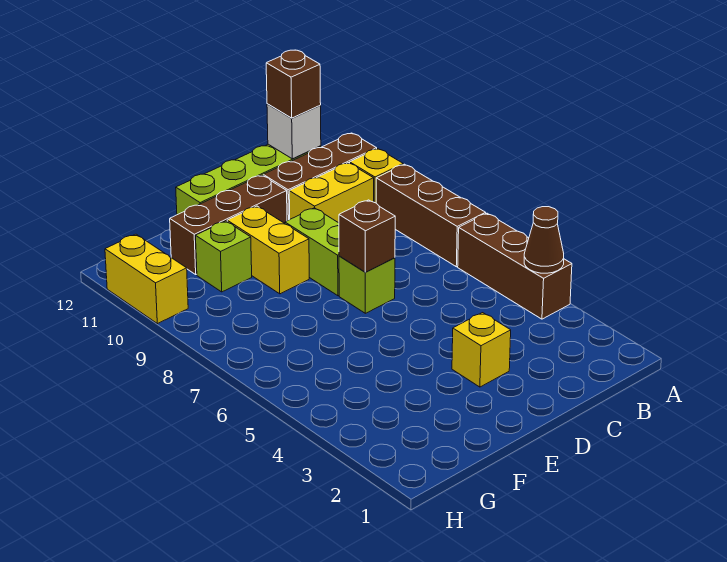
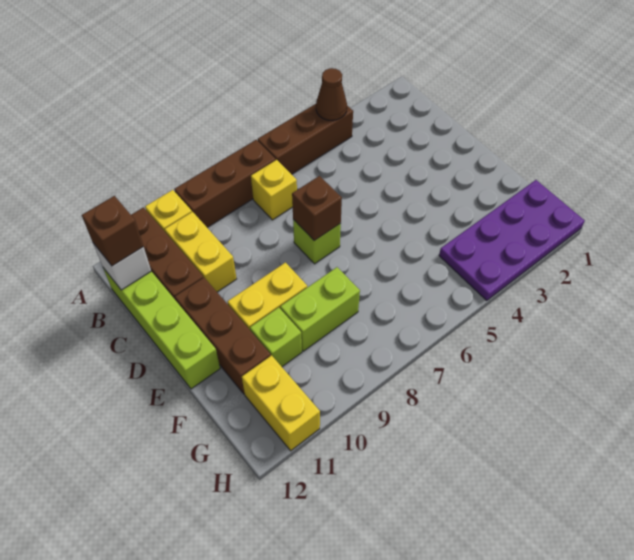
yellow brick D3 level 1 -> yellow brick B7 level 1
lime brick D8:D9 level 1 -> lime brick F8:F9 level 1
none -> purple plate G1:H4 level 1
yellow brick H10:H11 level 1 -> yellow brick G11:H11 level 1

